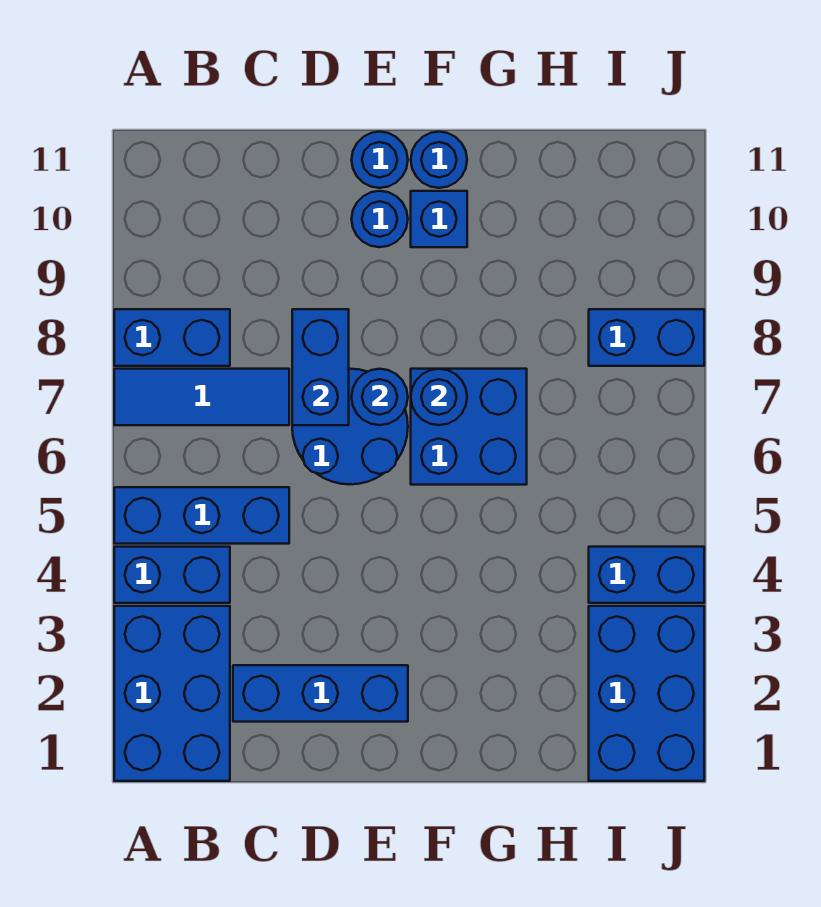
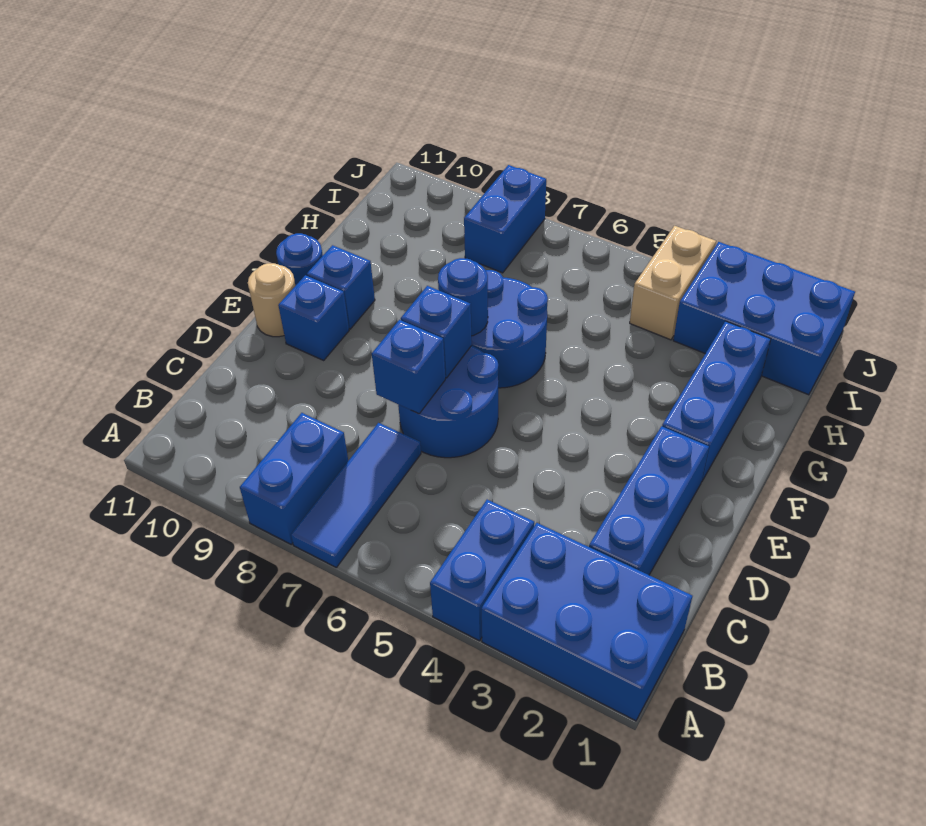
blue brick A5:C5 level 1 -> blue brick F2:H2 level 1
blue brick D7:D8 level 2 -> blue brick D7 level 2
blue round brick E7 level 2 -> blue brick E7 level 2
blue round brick E10 level 1 -> blue brick E10 level 1
blue round brick E11 level 1 -> tan round brick E11 level 1
blue brick F6:G7 level 1 -> blue round brick F6:G7 level 1
blue brick I4:J4 level 1 -> tan brick I4:J4 level 1

